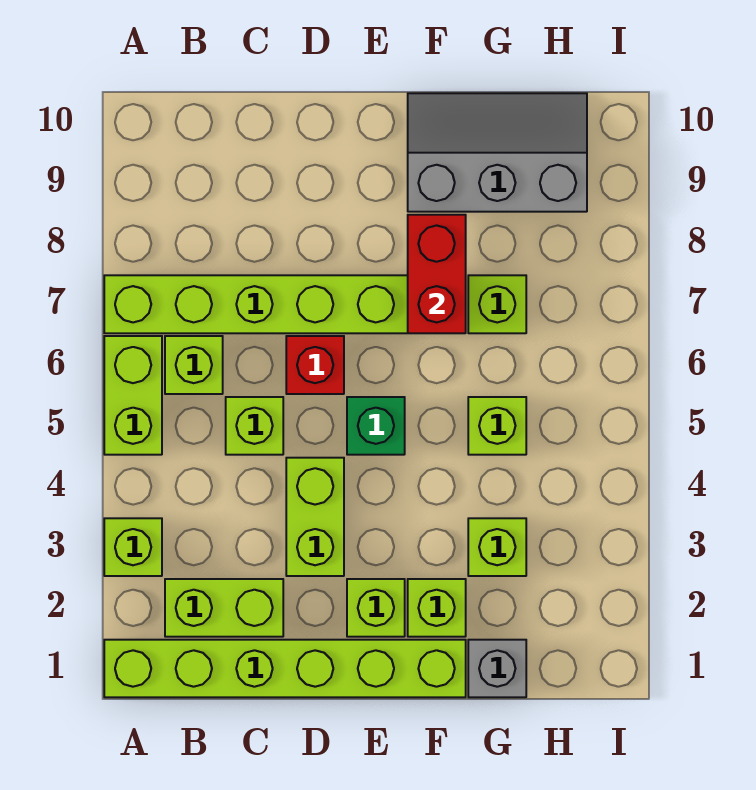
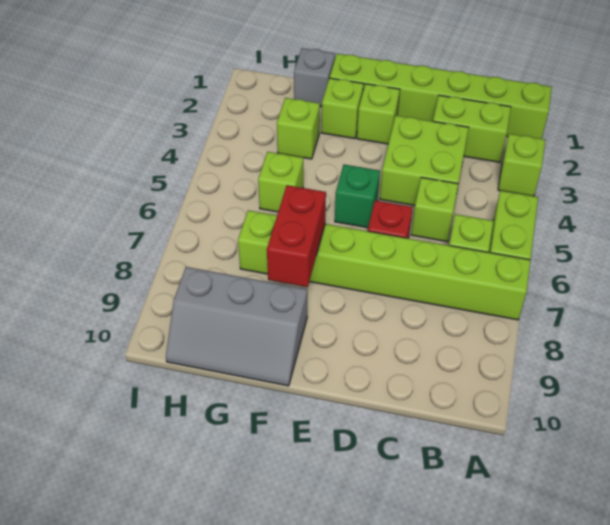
lime brick D3:D4 level 1 -> lime brick C3:D4 level 1

